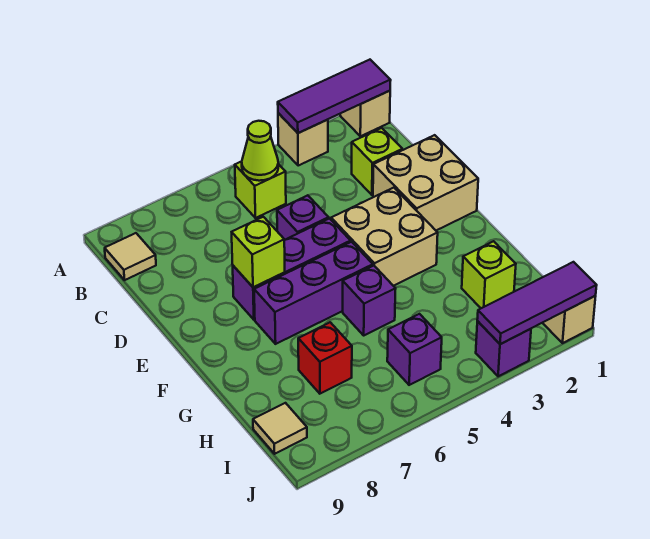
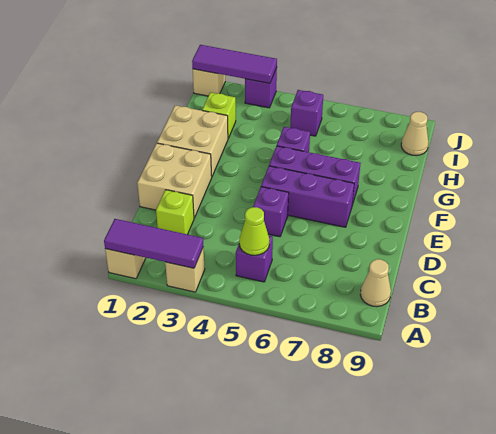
lime brick B5 level 1 -> purple brick B5 level 1
tan tile B9 level 1 -> tan cone B9 level 1
tan brick E3:F4 level 1 -> tan brick F1:G2 level 1
lime brick E7 level 2 -> none
red brick H7 level 1 -> none
tan tile I9 level 1 -> tan cone I9 level 1

